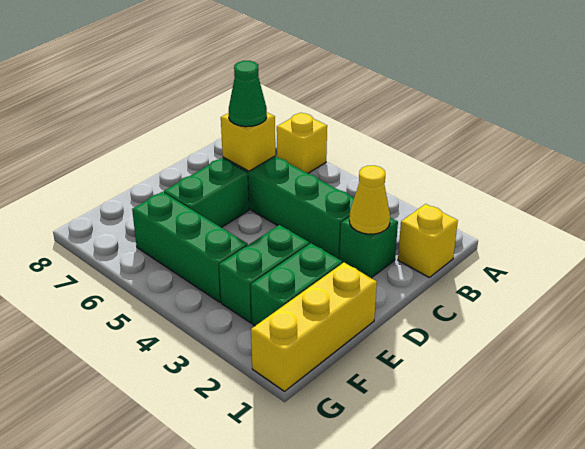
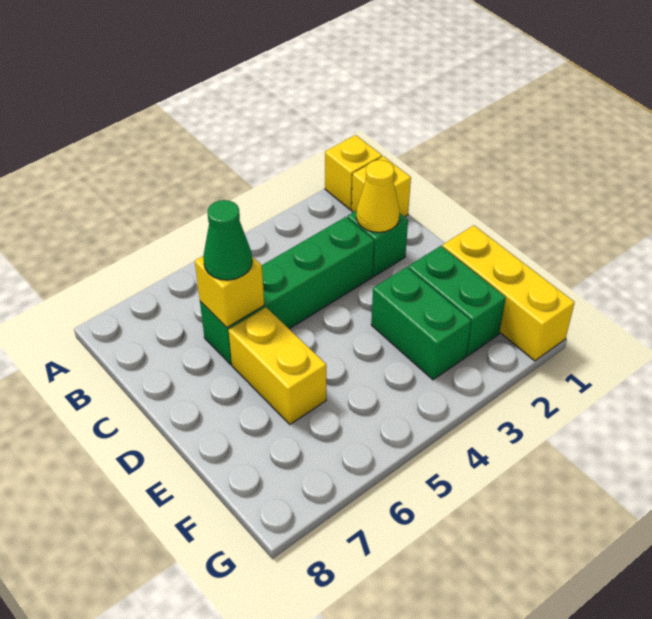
yellow brick A6 level 1 -> yellow brick A1 level 1
green brick D6:E6 level 1 -> yellow brick D6:E6 level 1
green brick F4:F6 level 1 -> none

